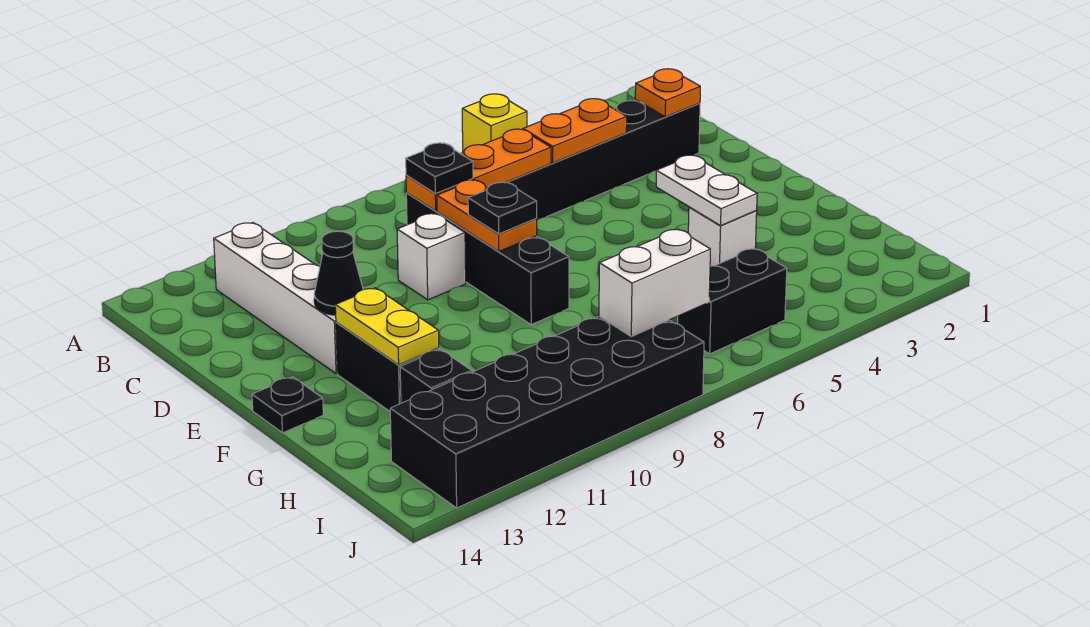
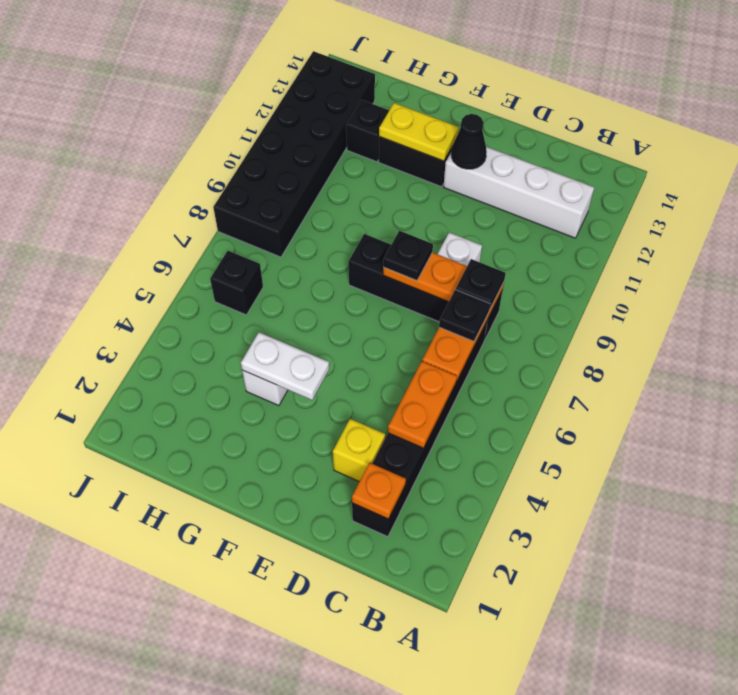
yellow brick A5 level 1 -> yellow brick D3 level 1
black plate F14 level 1 -> black plate C7 level 3
black brick I5:I6 level 1 -> black brick I6 level 1
white brick I7:I8 level 2 -> none

